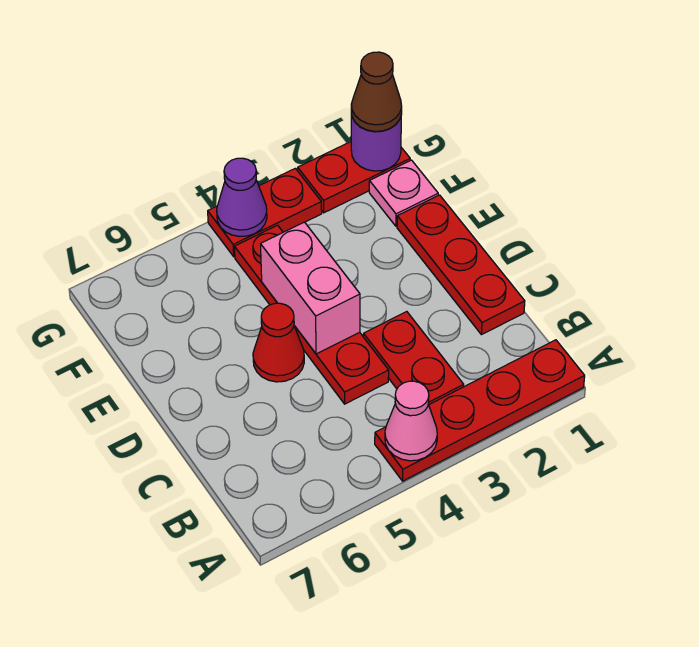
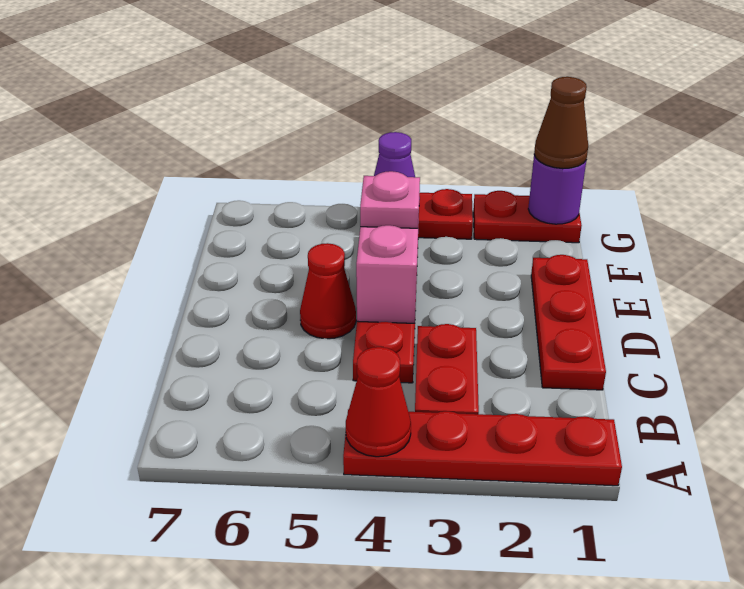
pink cone A4 level 2 -> red cone A4 level 2
pink plate F1 level 1 -> pink plate E4 level 3

